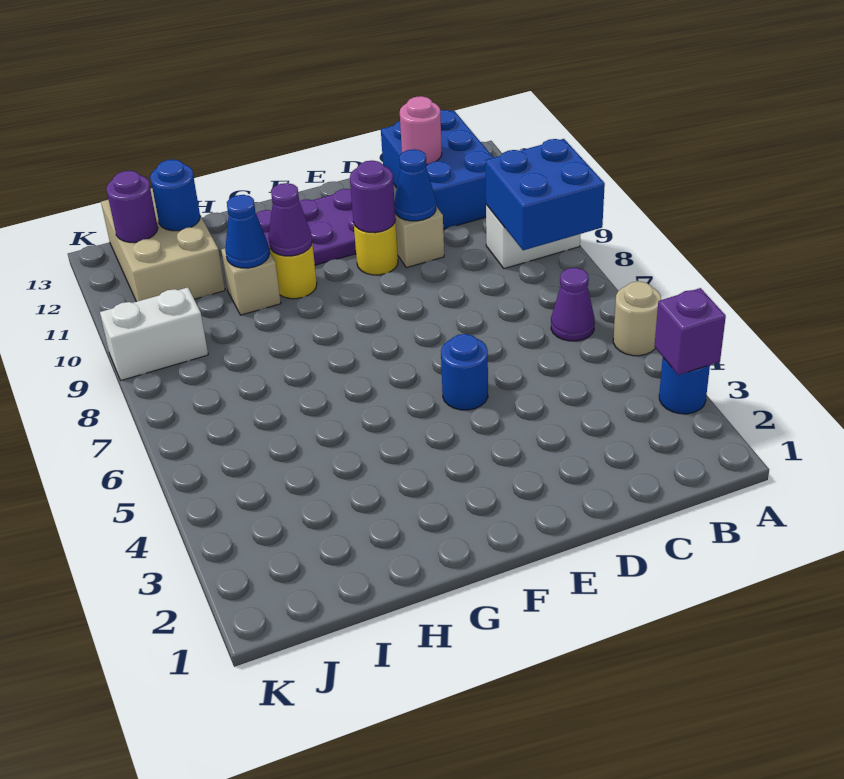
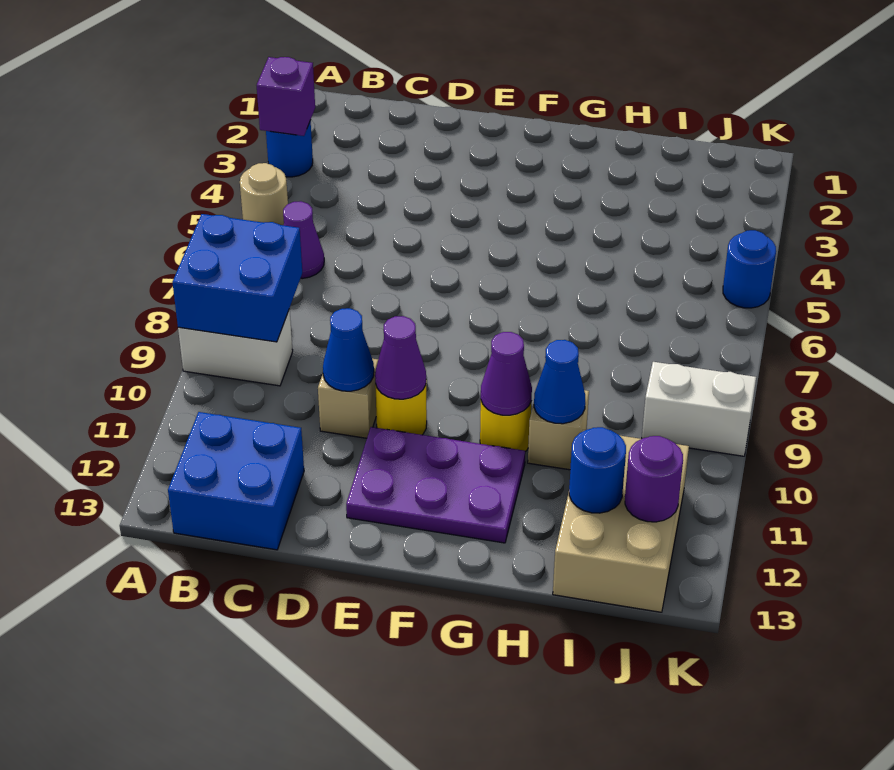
blue brick B11:C13 level 1 -> blue brick B12:C13 level 1
pink round brick C12 level 2 -> none
blue round brick E5 level 1 -> blue round brick K5 level 1
purple round brick E10 level 2 -> purple cone E10 level 2

